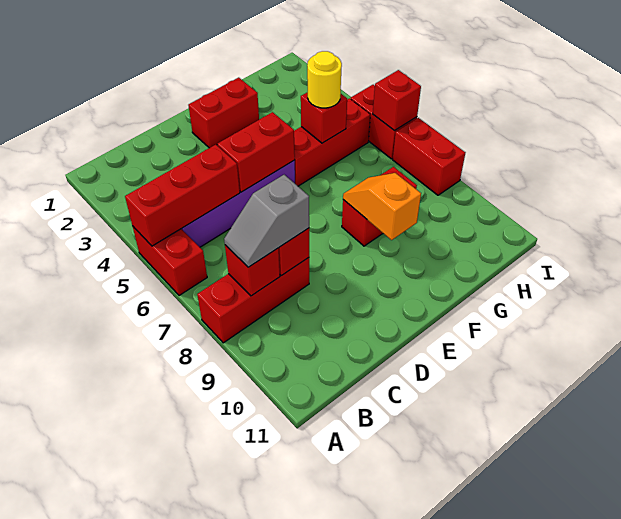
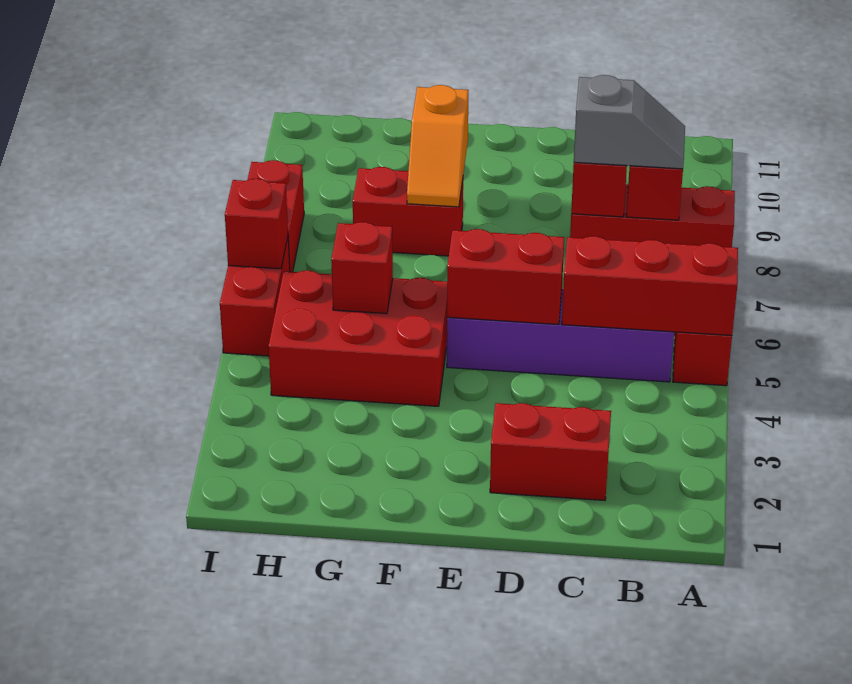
red brick E2:F2 level 1 -> red brick C2:D2 level 1
red brick F5:H5 level 1 -> red brick F4:H5 level 1
yellow round brick G5 level 3 -> none

